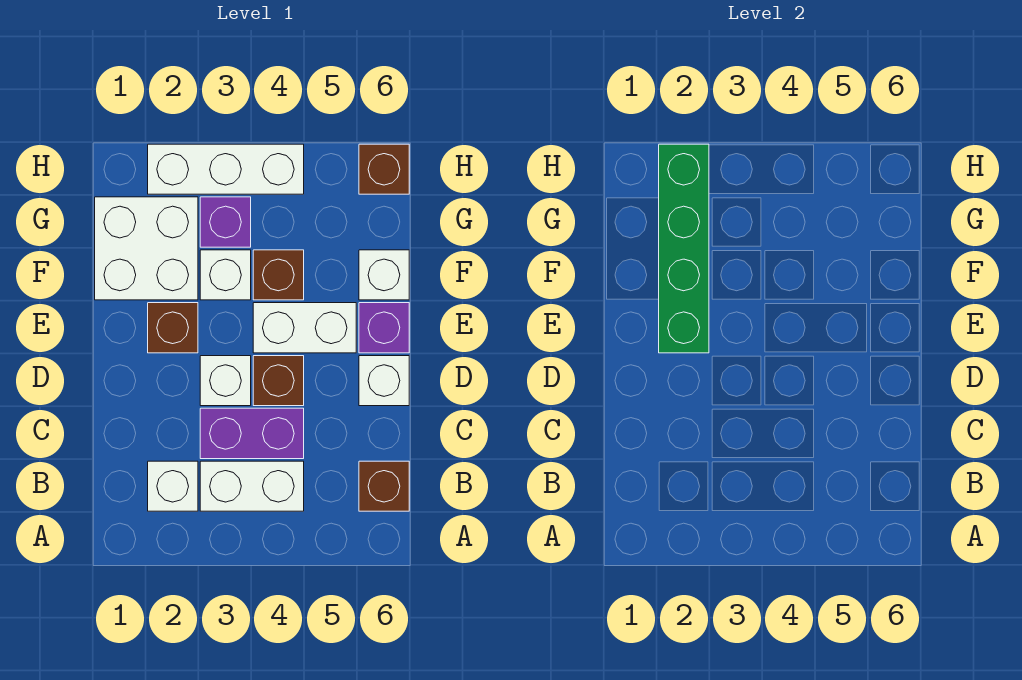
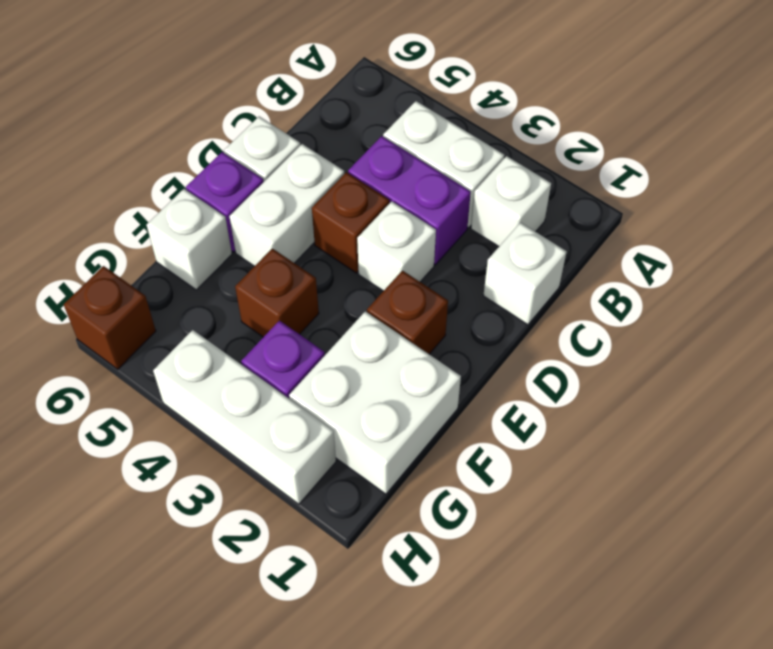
brown brick B6 level 1 -> none
green brick E2:H2 level 2 -> none
white brick E4:E5 level 1 -> white brick D5:E5 level 1
white brick F3 level 1 -> white brick C1 level 1

